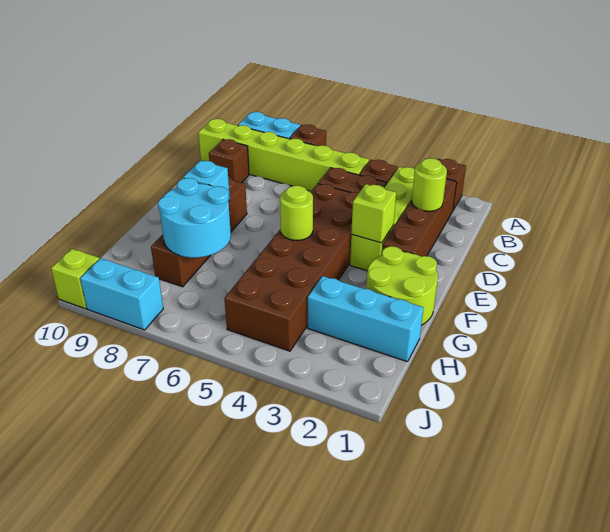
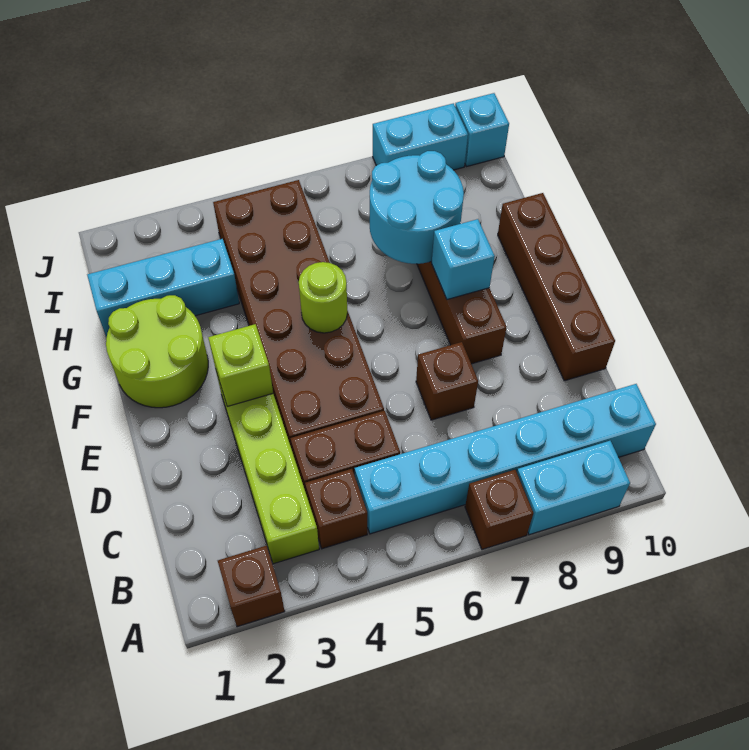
brown brick B2:E2 level 1 -> brown brick D10:G10 level 1
lime brick B5:B10 level 1 -> cyan brick B5:B10 level 1
lime round brick C2 level 2 -> none
brown brick C9 level 1 -> brown brick D7 level 1
lime brick J10 level 1 -> cyan brick J10 level 1

